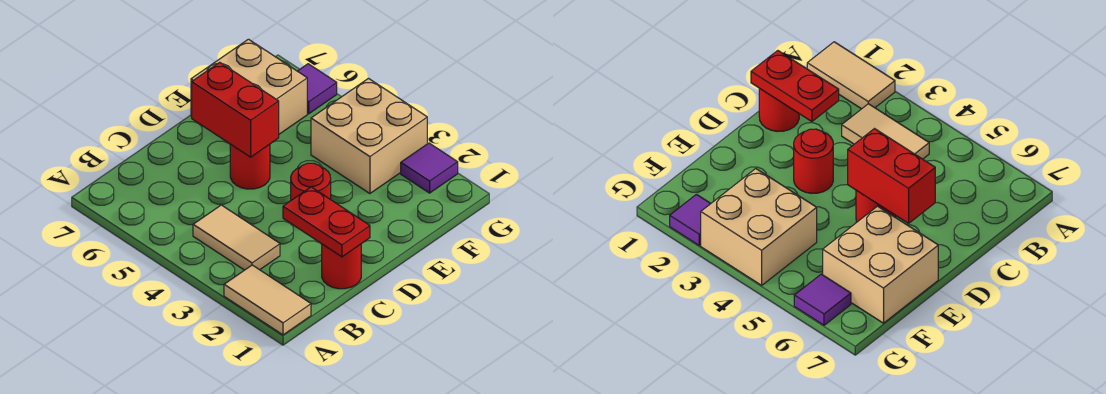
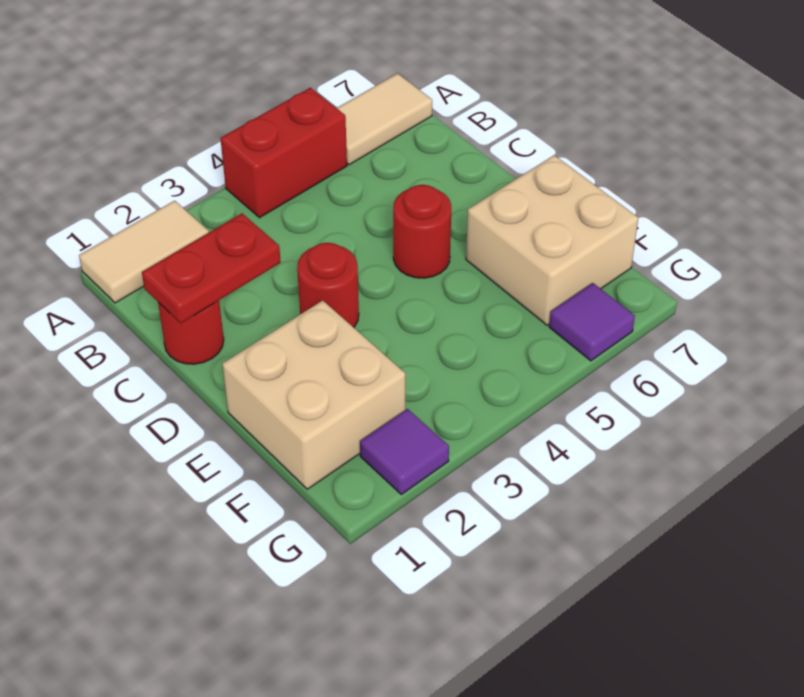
tan tile B3:B4 level 1 -> tan tile A6:A7 level 1
red brick D5:D6 level 2 -> red brick A4:A5 level 1
tan brick F3:G4 level 1 -> tan brick E1:F2 level 1

